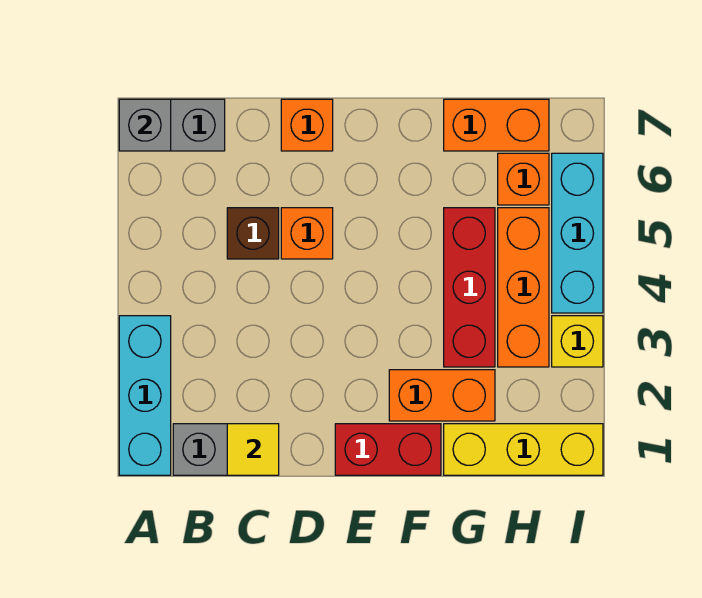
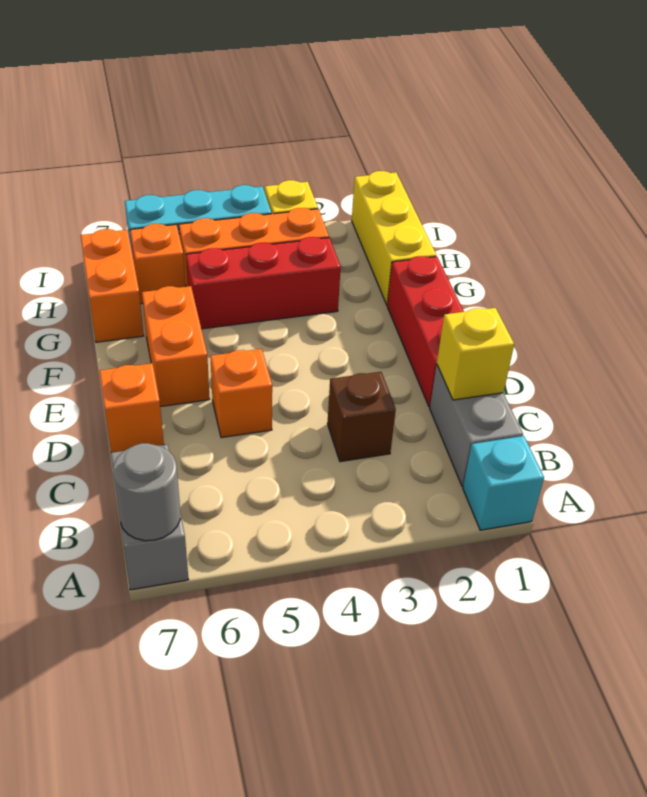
cyan brick A1:A3 level 1 -> cyan brick A1 level 1
grey brick A7 level 2 -> grey round brick A7 level 2
yellow tile C1 level 2 -> yellow brick C1 level 2
brown brick C5 level 1 -> brown brick C3 level 1
red brick E1:F1 level 1 -> red brick D1:F1 level 1
orange brick F2:G2 level 1 -> orange brick E6:F6 level 1

